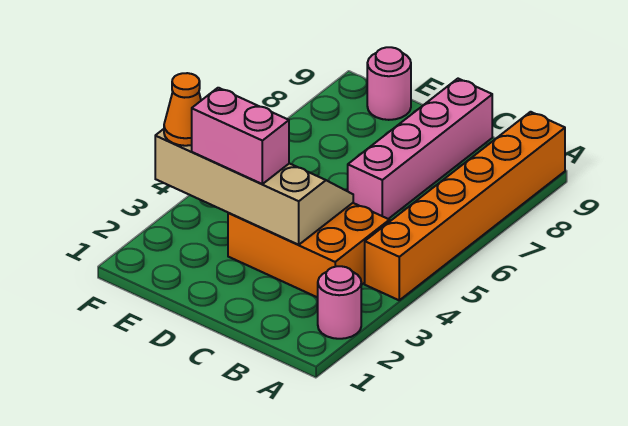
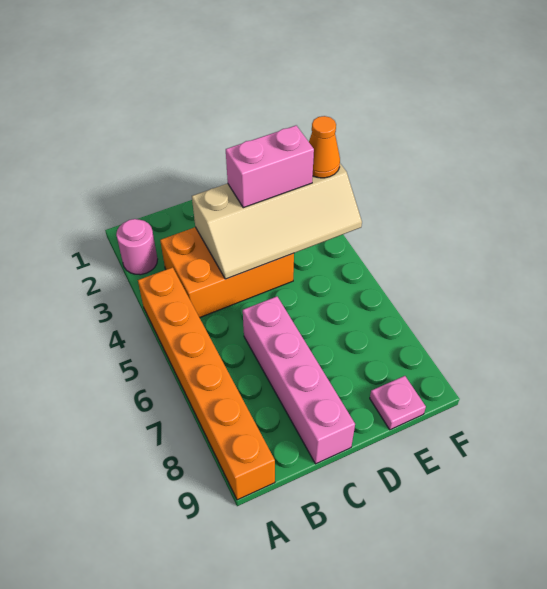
pink round brick E9 level 1 -> pink plate E9 level 1

